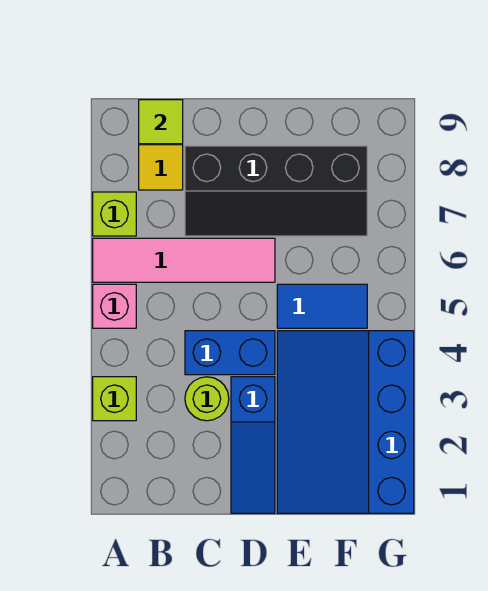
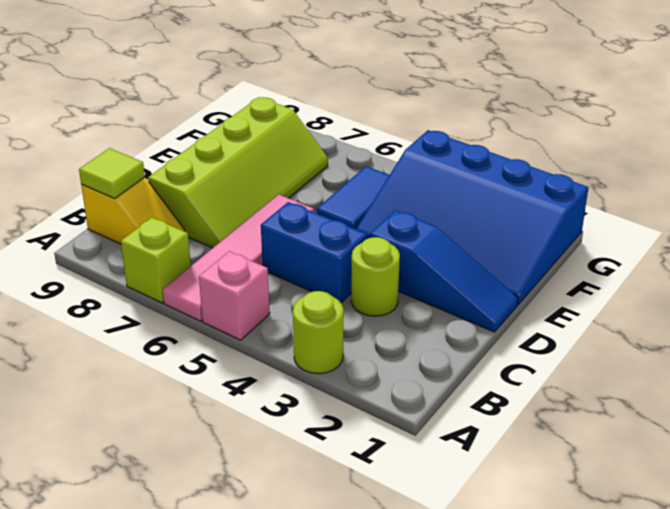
lime brick A3 level 1 -> lime round brick A3 level 1
blue brick C4:D4 level 1 -> blue brick C4:C5 level 1
black slope C7:F8 level 1 top 8 -> lime slope C7:F8 level 1 top 8

